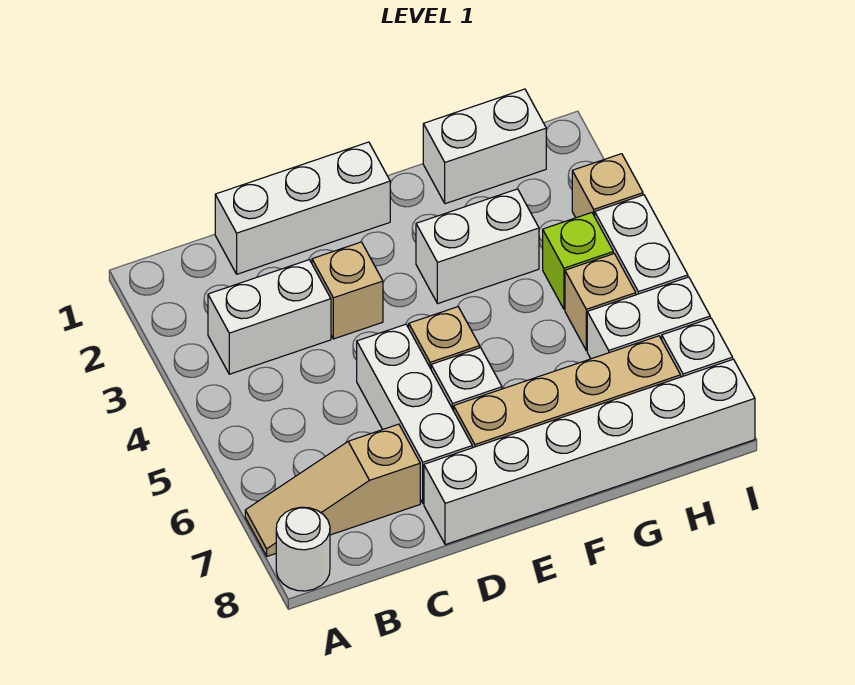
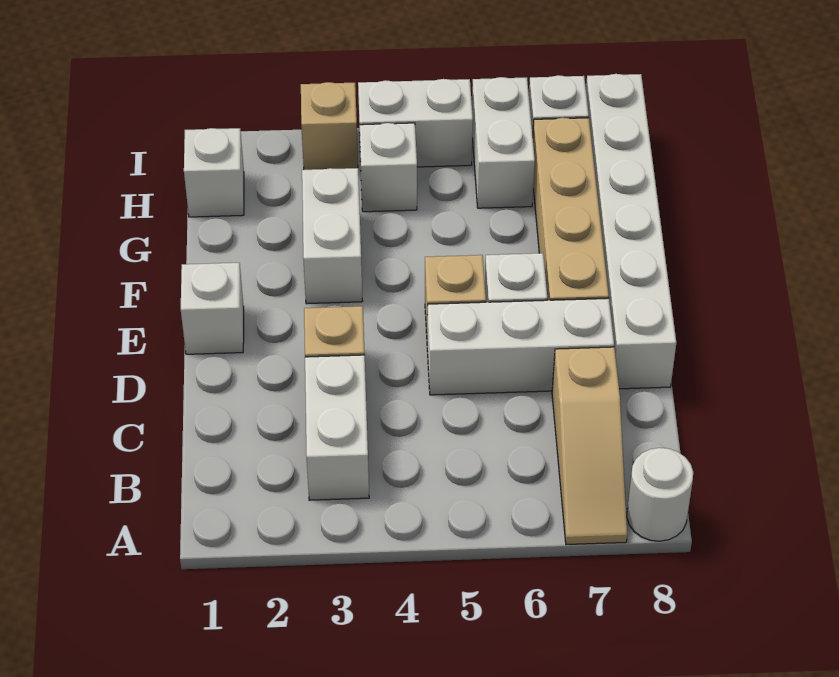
white brick C1:E1 level 1 -> white brick E1 level 1
white brick G1:H1 level 1 -> white brick H1 level 1
lime brick H4 level 1 -> white brick H4 level 1
tan brick H5 level 1 -> none

